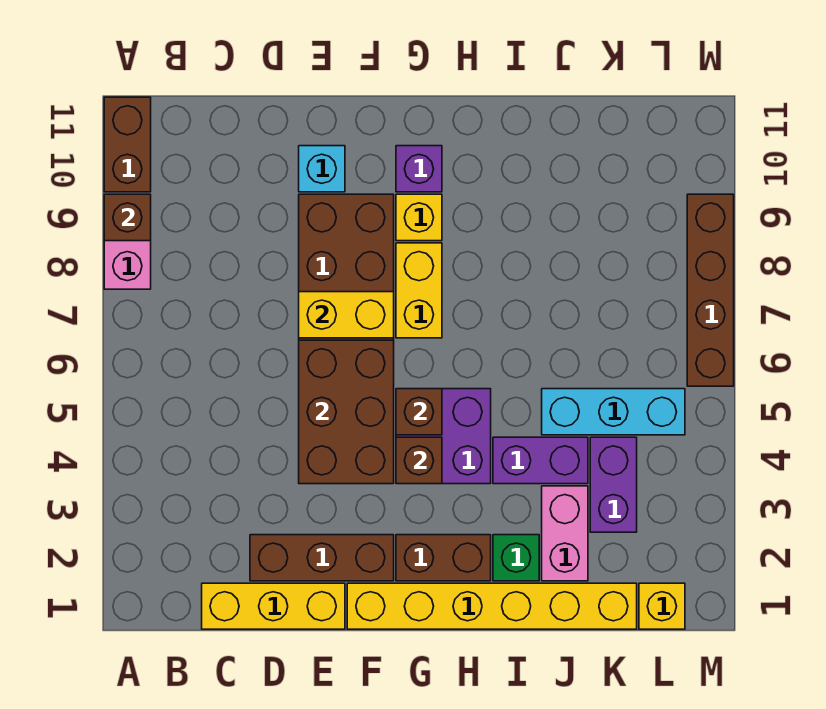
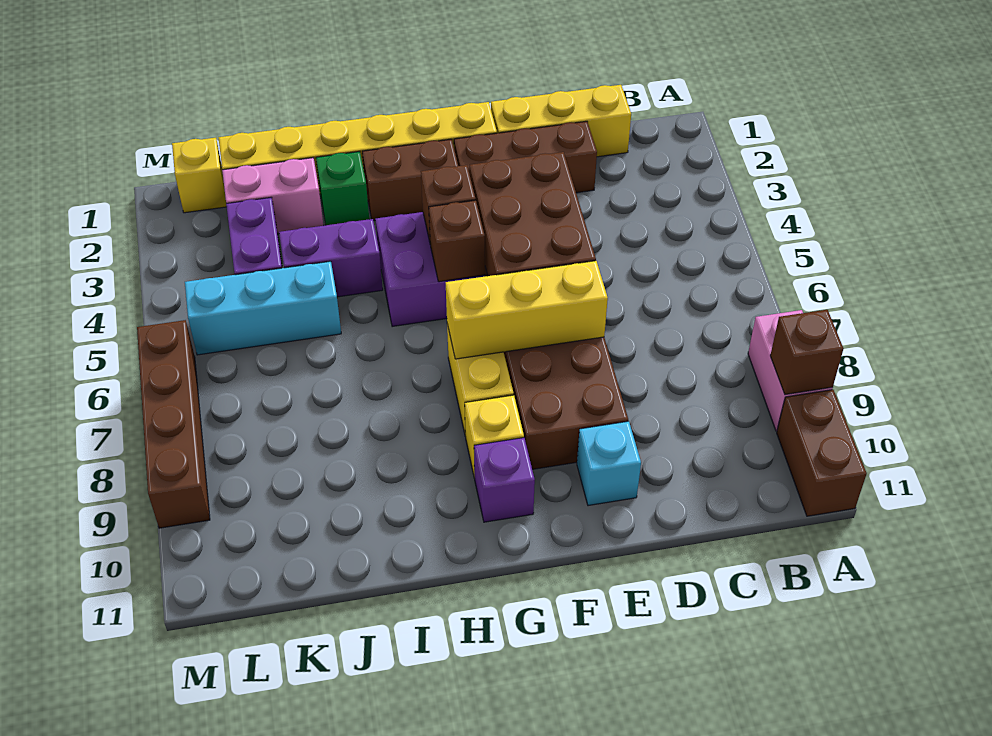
yellow brick E7:F7 level 2 -> yellow brick E7:G7 level 2
pink brick J2:J3 level 1 -> pink brick J2:K2 level 1

